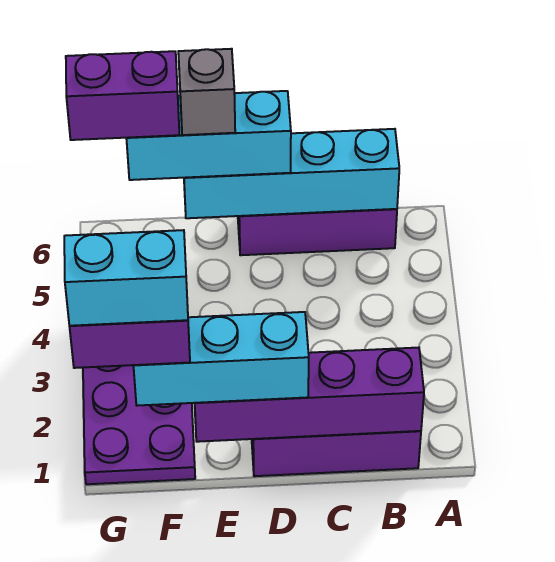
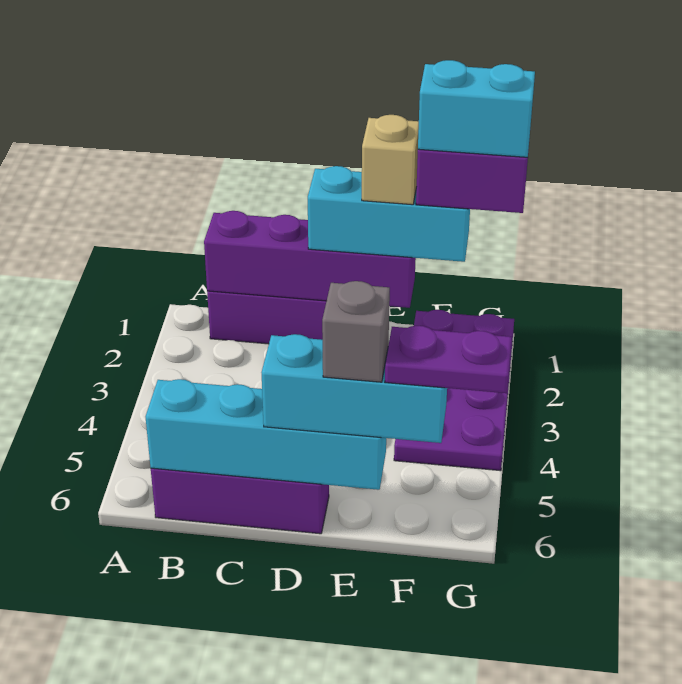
none -> tan brick E1 level 4
purple brick F6:G6 level 4 -> purple plate F6:G6 level 4

